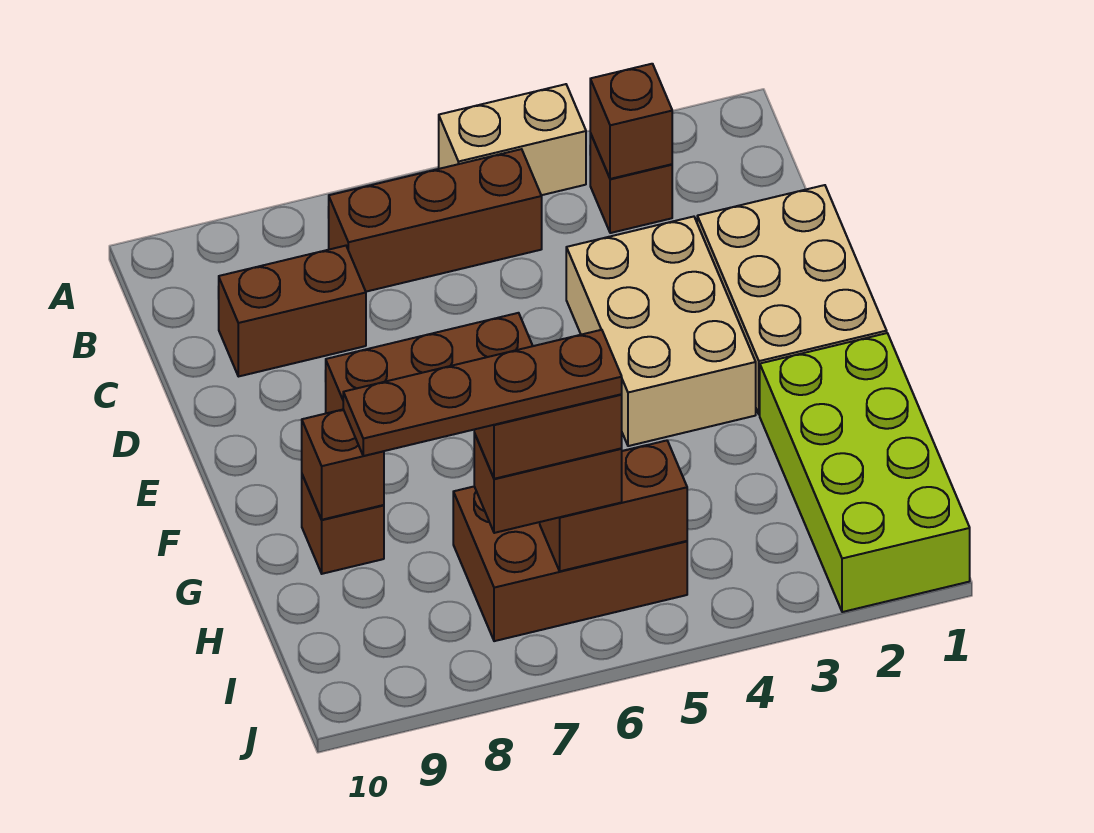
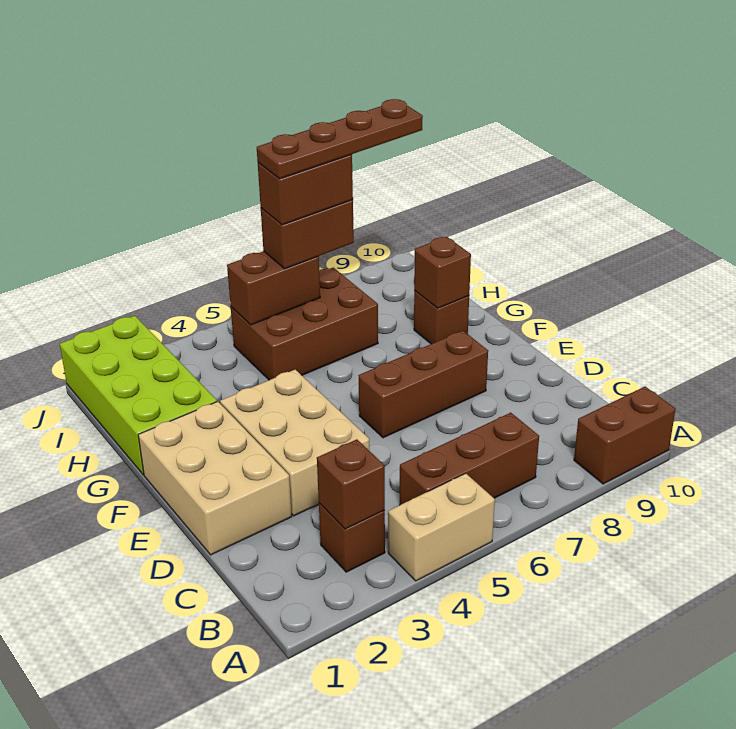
brown brick C8:C9 level 1 -> brown brick A9:A10 level 1

